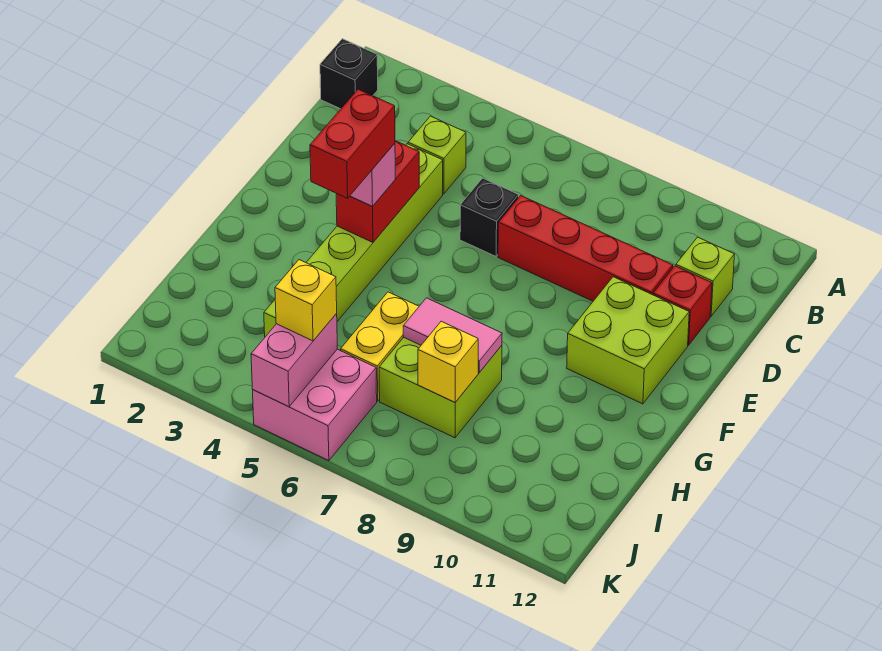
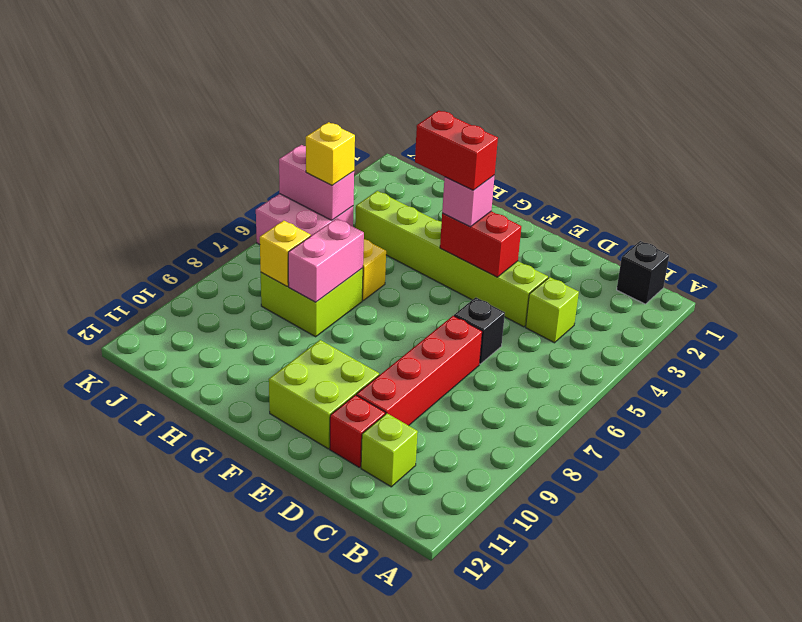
pink tile H7:H8 level 2 -> pink brick H7:H8 level 2

